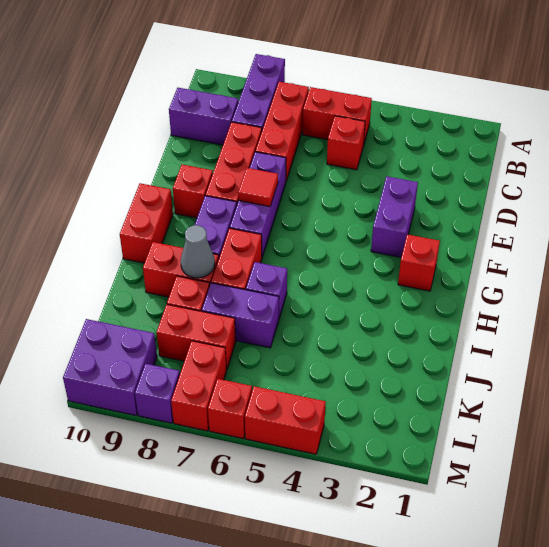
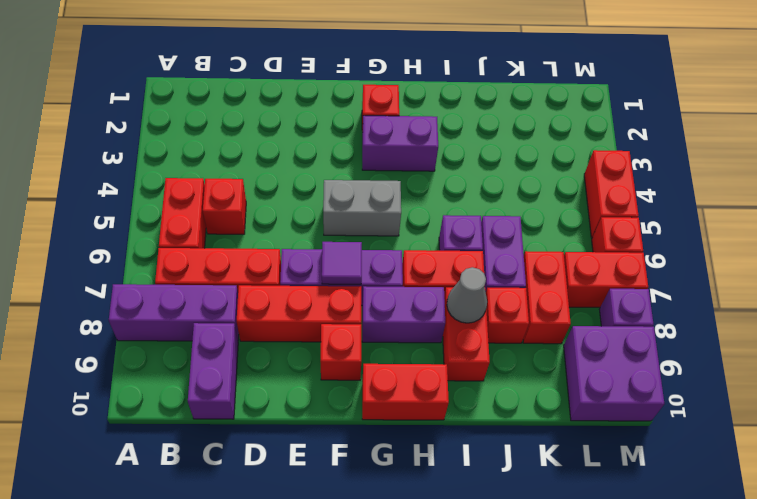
purple brick E3:F3 level 1 -> purple brick G3:H3 level 1
none -> grey brick F5:G5 level 1
red tile F7 level 2 -> purple tile F7 level 2

